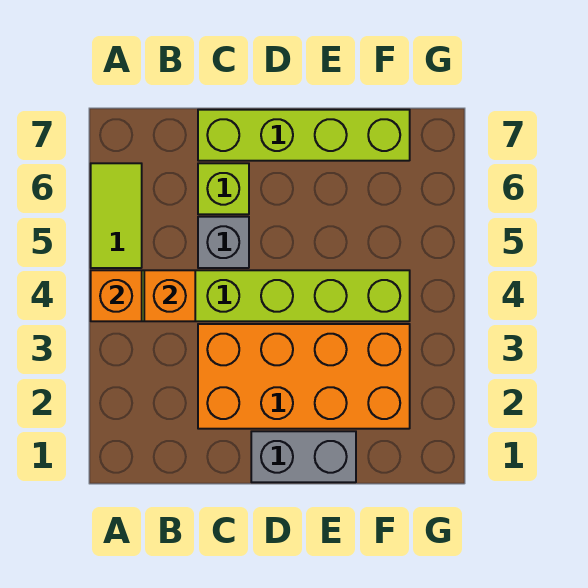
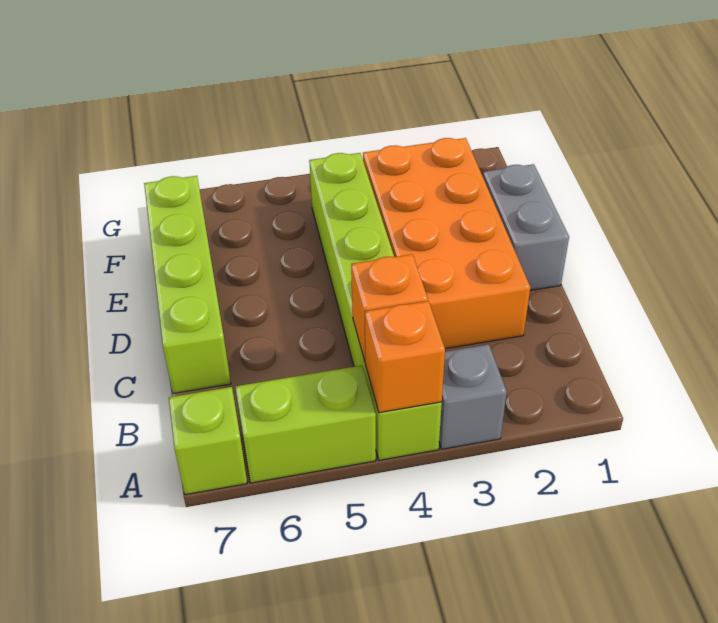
lime tile A5:A6 level 1 -> lime brick A5:A6 level 1
grey brick C5 level 1 -> grey brick A3 level 1
lime brick C6 level 1 -> lime brick A7 level 1

